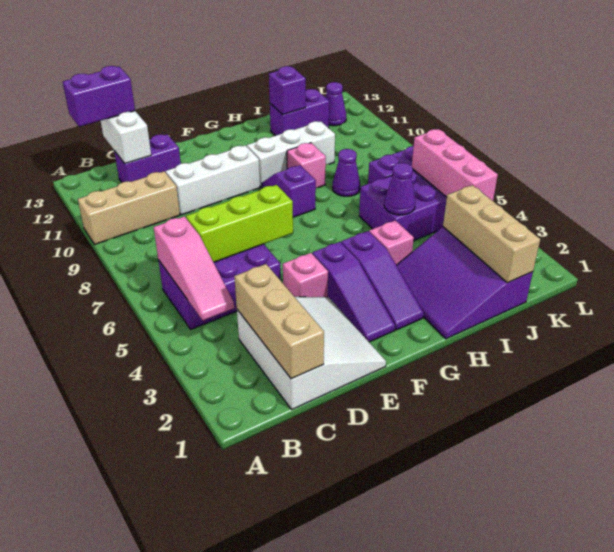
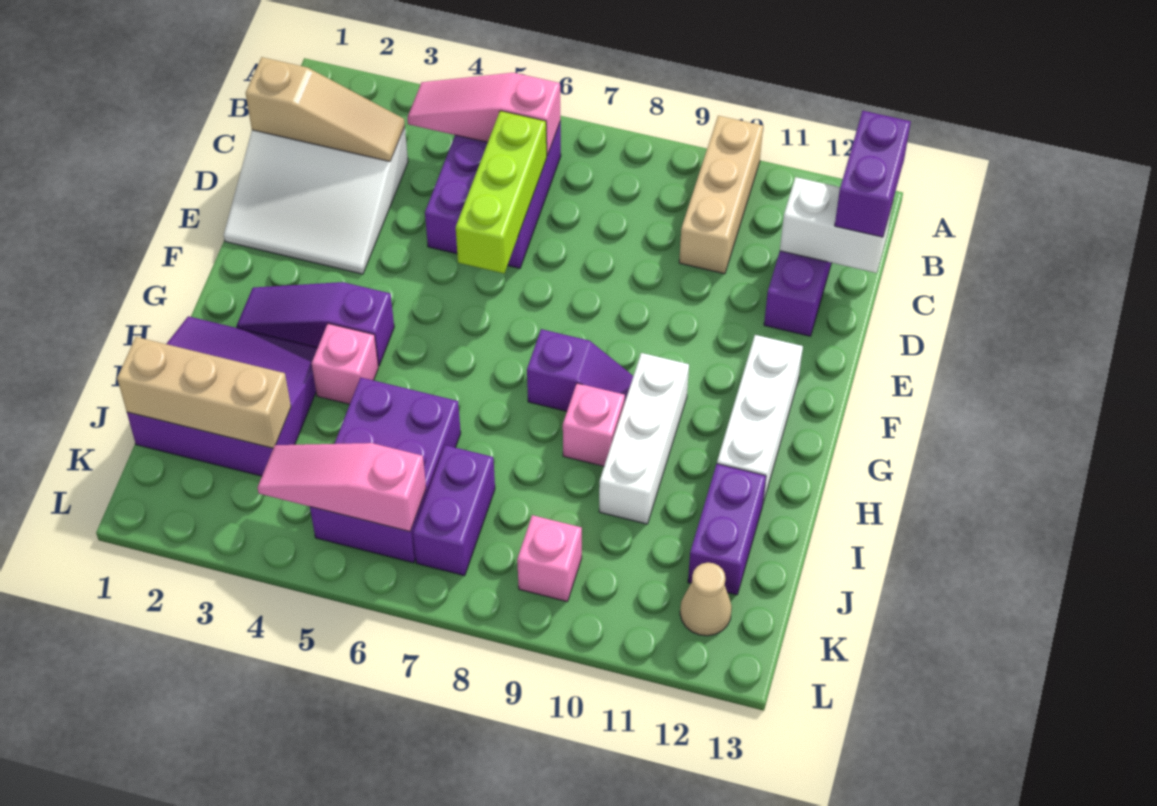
tan brick C1:C3 level 2 -> tan slope C1:C3 level 2 top 1
white brick D10:F10 level 1 -> white brick F12:H12 level 1
pink brick E4 level 1 -> pink brick K9 level 1
purple slope F2:F4 level 1 top 4 -> none
purple cone I5 level 2 -> none
purple cone I8 level 1 -> none
purple brick I12 level 2 -> none
pink brick K4:K6 level 2 -> pink slope K4:K6 level 2 top 6
purple cone K12 level 1 -> tan cone K12 level 1

